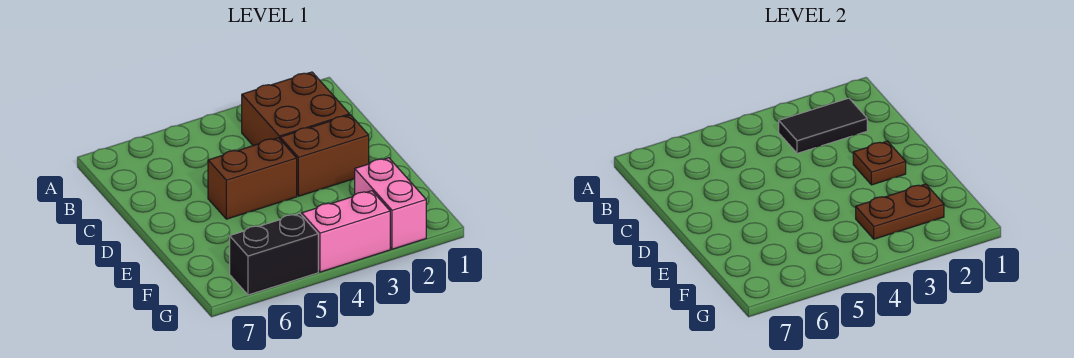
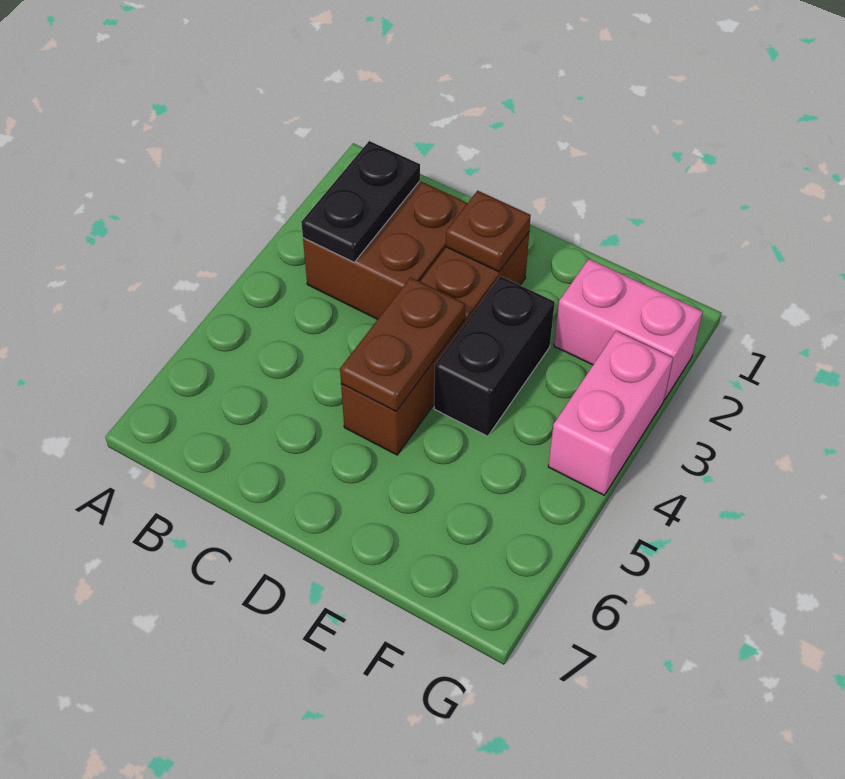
black tile B2:B3 level 2 -> black plate B2:B3 level 2
brown plate F2:F3 level 2 -> brown plate D4:D5 level 2
black brick G5:G6 level 1 -> black brick E3:E4 level 1

